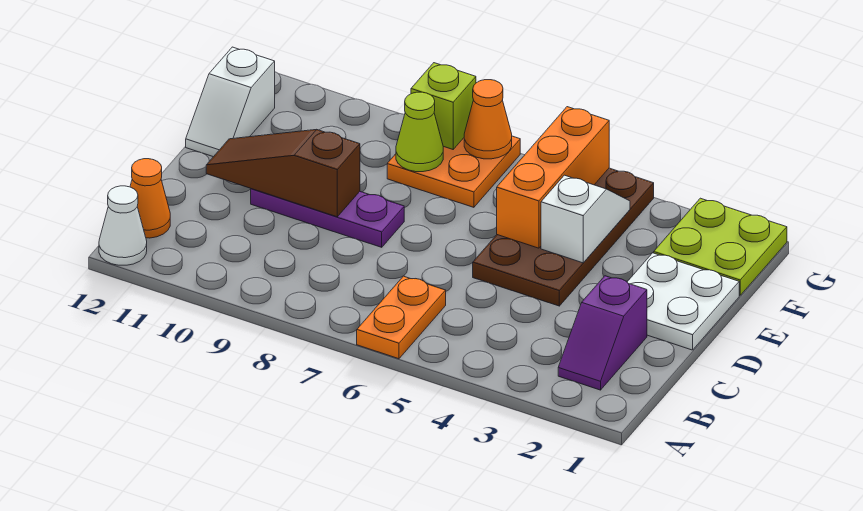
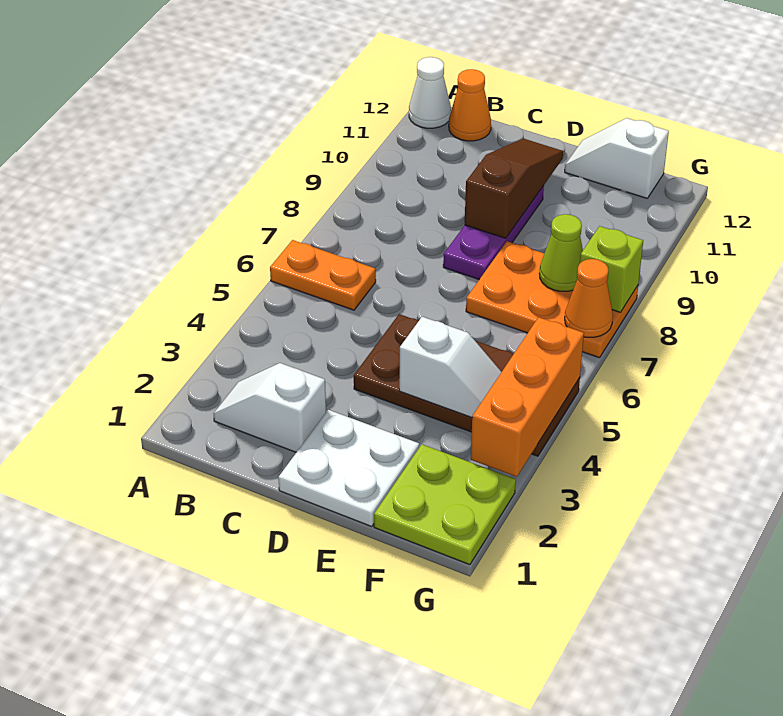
purple slope B2:C2 level 1 top C -> white slope B2:C2 level 1 top C
orange brick E5:G5 level 2 -> orange brick G3:G5 level 2
orange plate F7:G8 level 1 -> orange plate E7:G8 level 1

